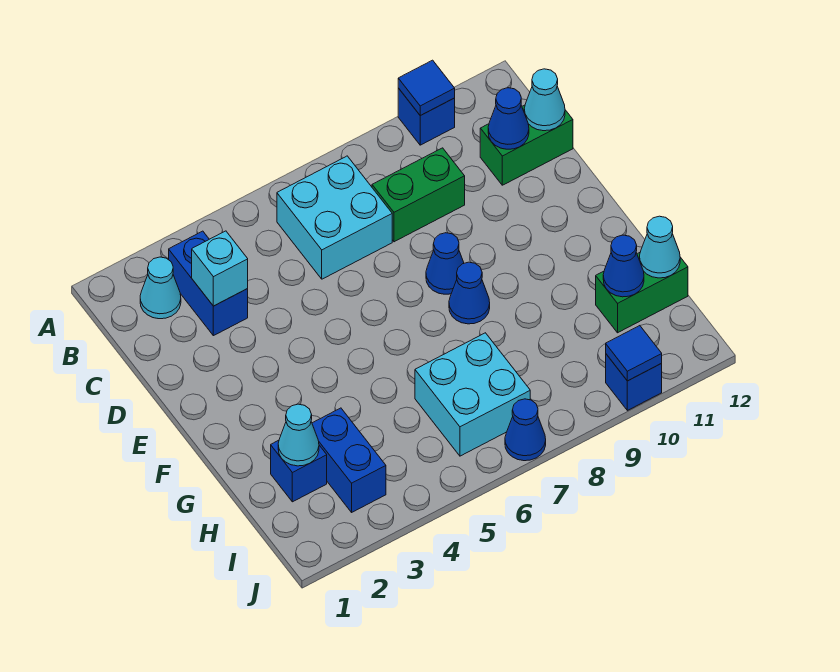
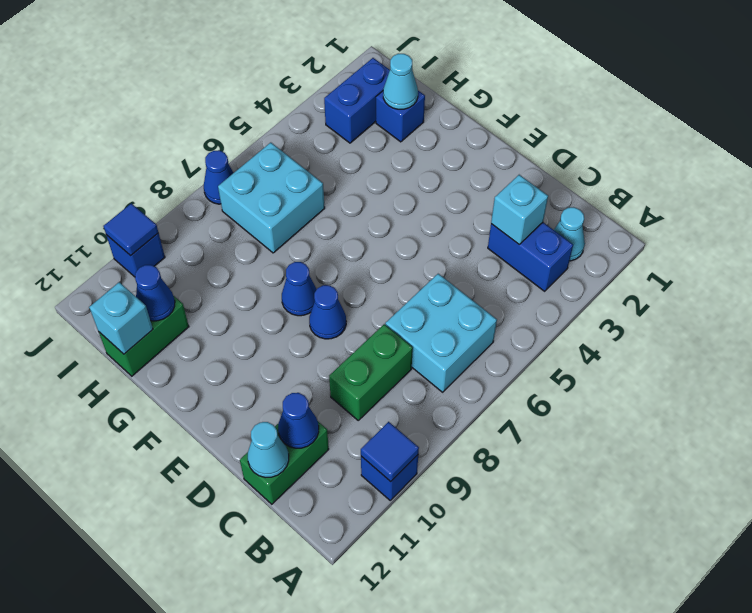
blue brick H3:I3 level 1 -> blue brick I2:I3 level 1
cyan cone H12 level 2 -> cyan brick H12 level 2

